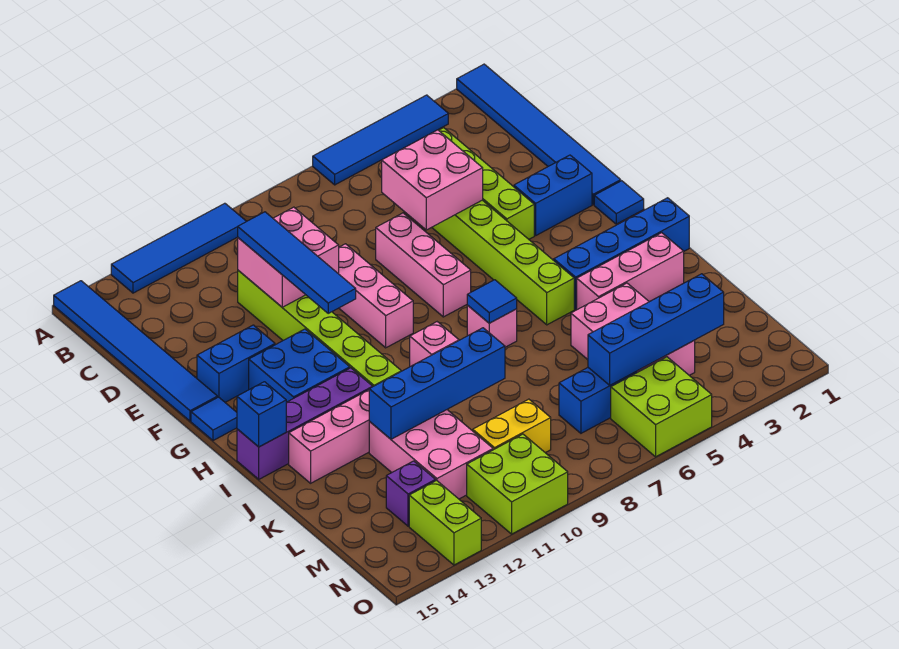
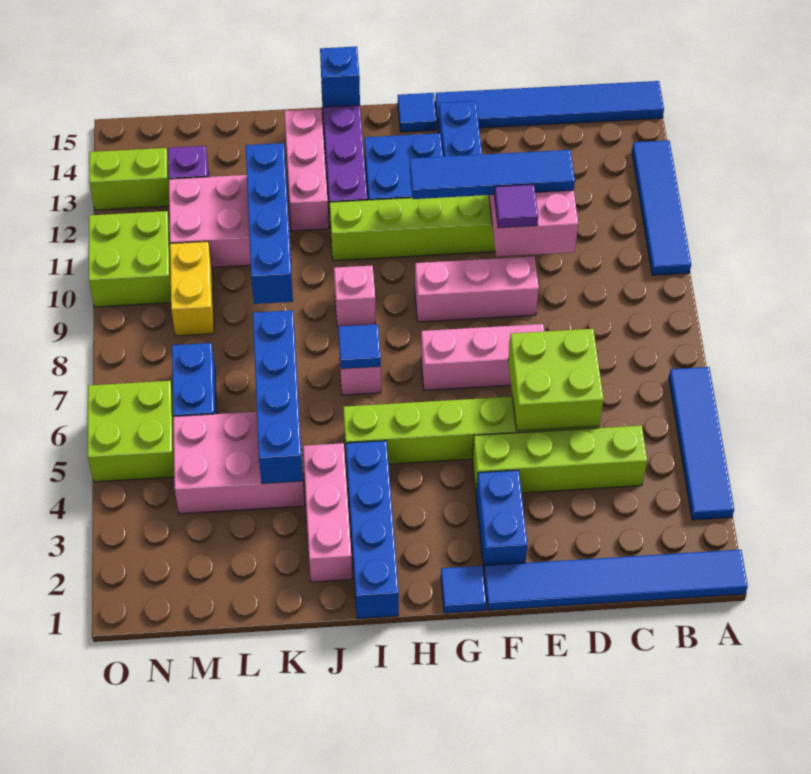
pink brick D5:E6 level 2 -> lime brick D5:E6 level 2
none -> purple tile E10 level 3
blue brick M3:M6 level 2 -> blue brick K4:K7 level 2

